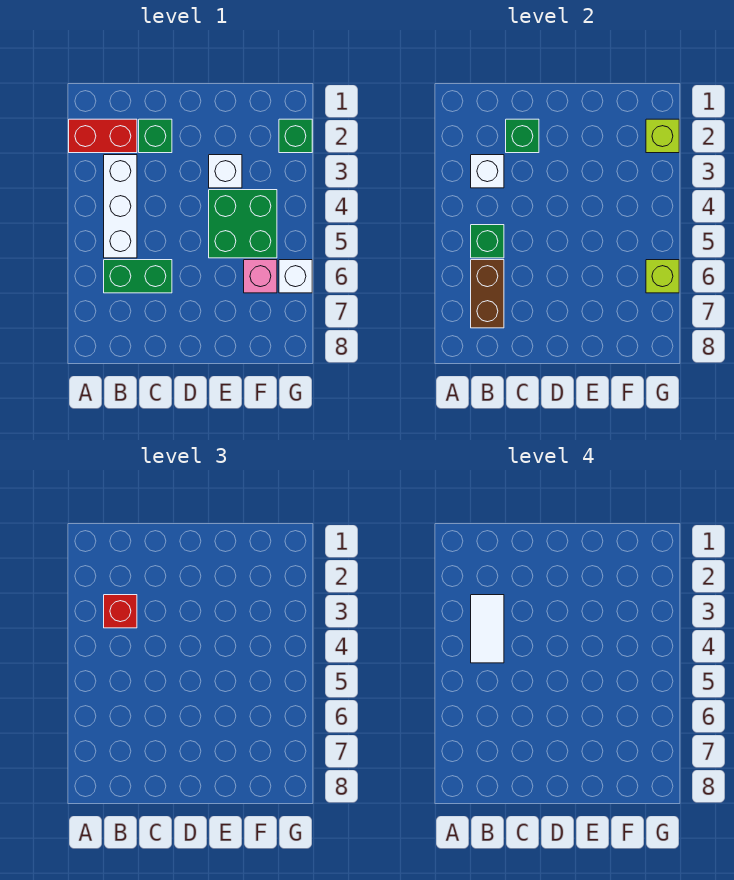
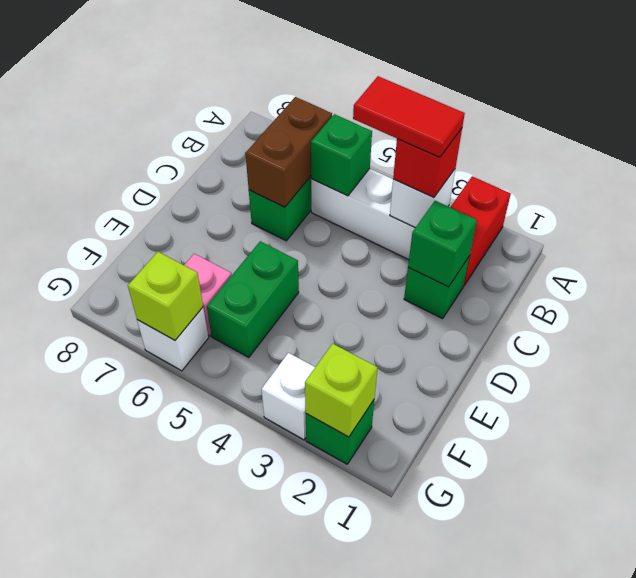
white tile B3:B4 level 4 -> red tile B3:B4 level 4
brown brick B6:B7 level 2 -> brown brick B6:C6 level 2
white brick E3 level 1 -> white brick G3 level 1
green brick E4:F5 level 1 -> green brick E5:F5 level 1

